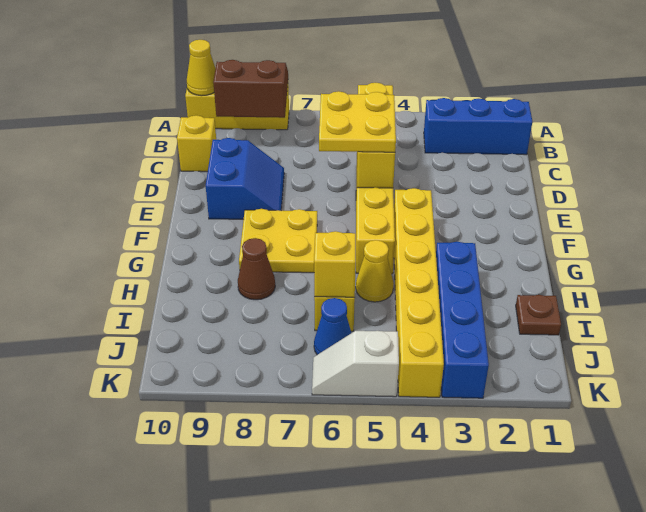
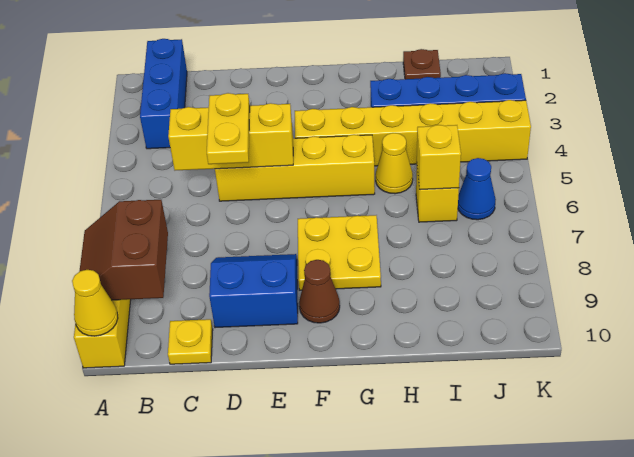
yellow brick C10 level 1 -> yellow plate C10 level 1
yellow plate D5:E6 level 3 -> yellow plate D5:D6 level 3
brown cone H8 level 1 -> brown cone F9 level 1
white slope K5:K6 level 1 top 5 -> none

